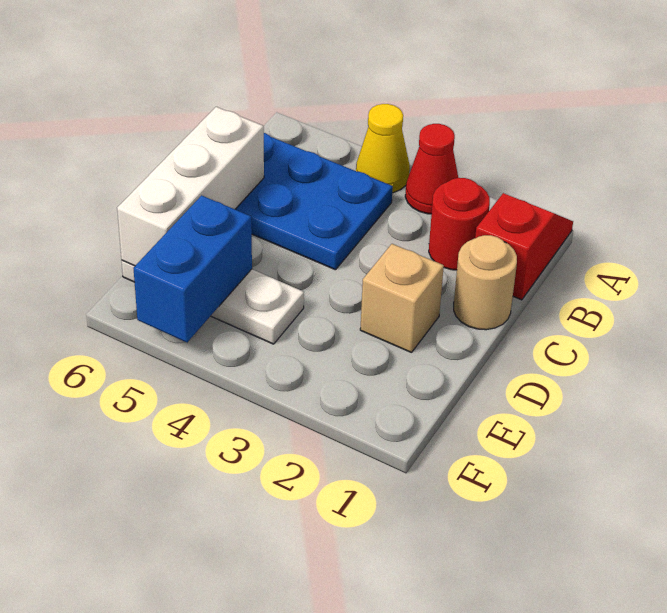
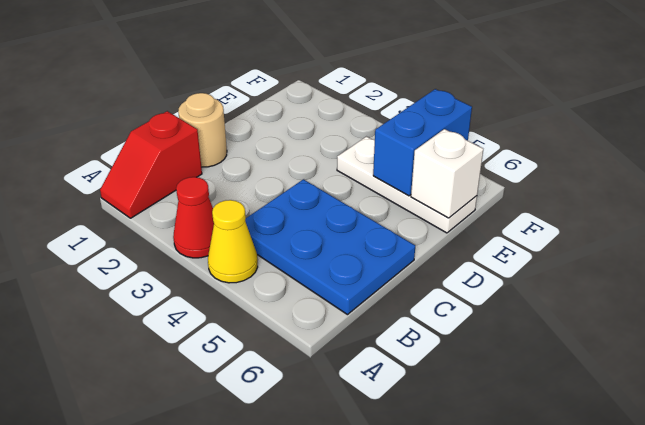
red round brick B2 level 1 -> none
white brick C6:E6 level 2 -> white brick E6 level 2
tan brick D2 level 1 -> none

